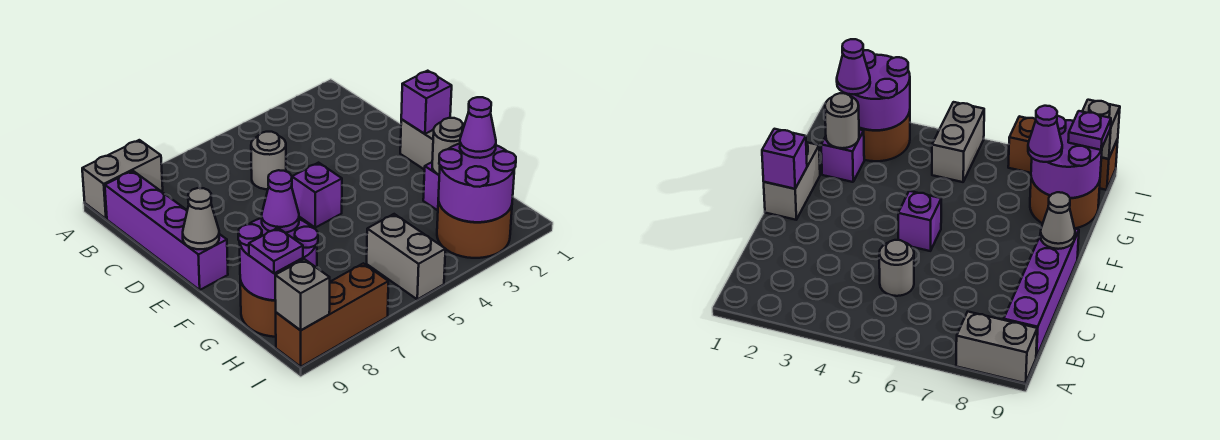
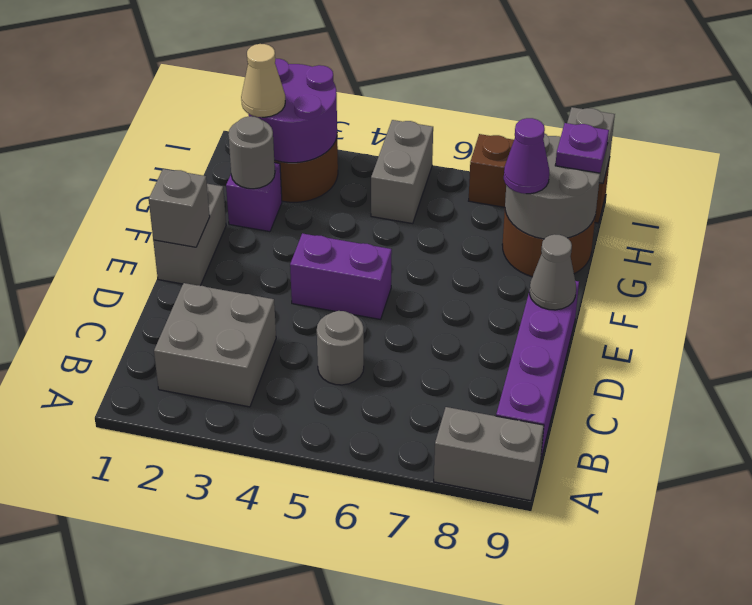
none -> grey brick B2:C3 level 1
purple brick E1 level 2 -> grey brick E1 level 2
purple brick E5 level 1 -> purple brick E4:E5 level 1
purple round brick G8:H9 level 2 -> grey round brick G8:H9 level 2
purple cone H2 level 3 -> tan cone H2 level 3

